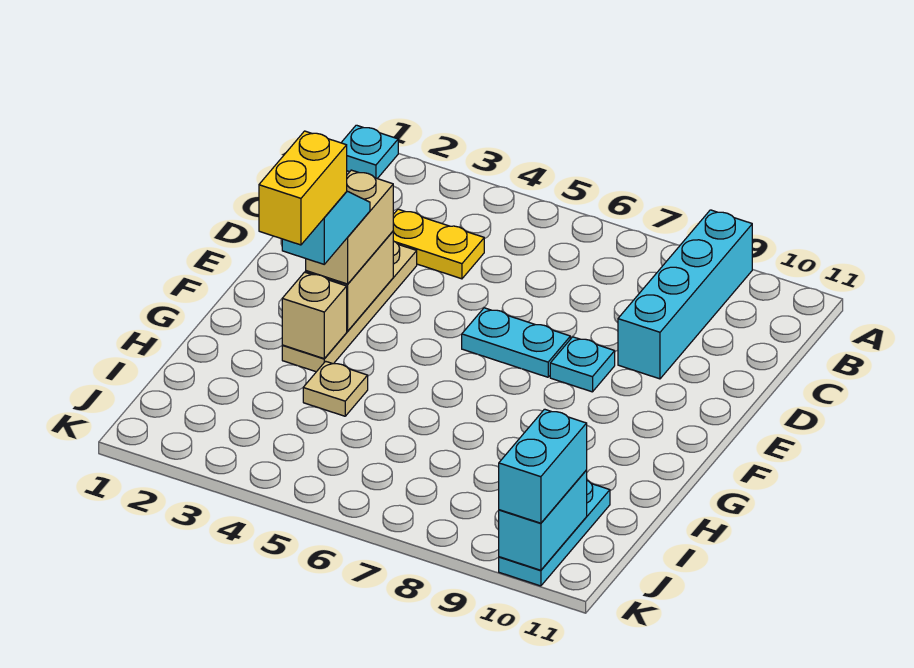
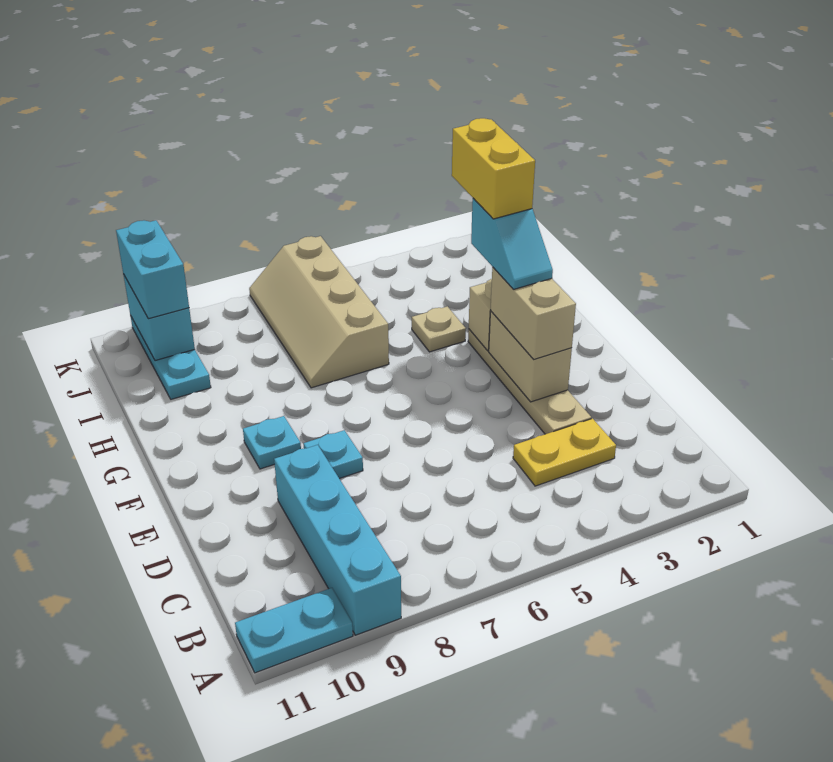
cyan plate A1 level 1 -> cyan plate F9 level 1
cyan plate E6:E7 level 1 -> cyan plate A10:A11 level 1
none -> tan slope H6:K7 level 1 top 6

